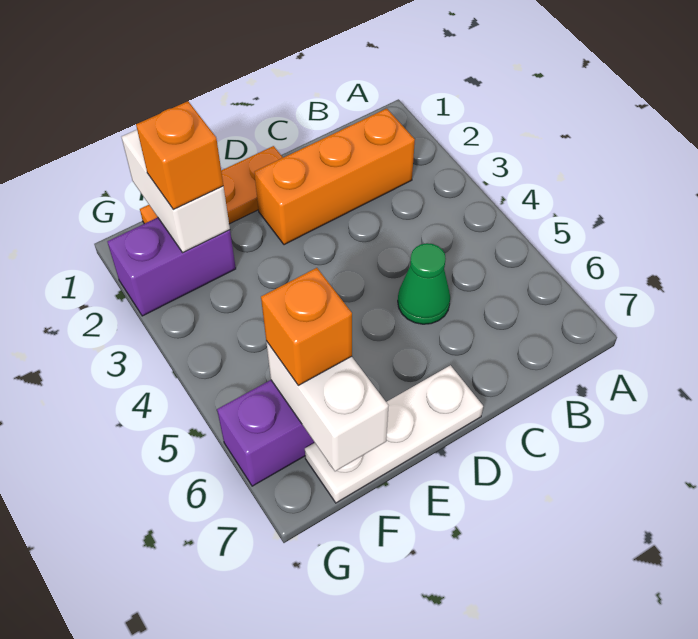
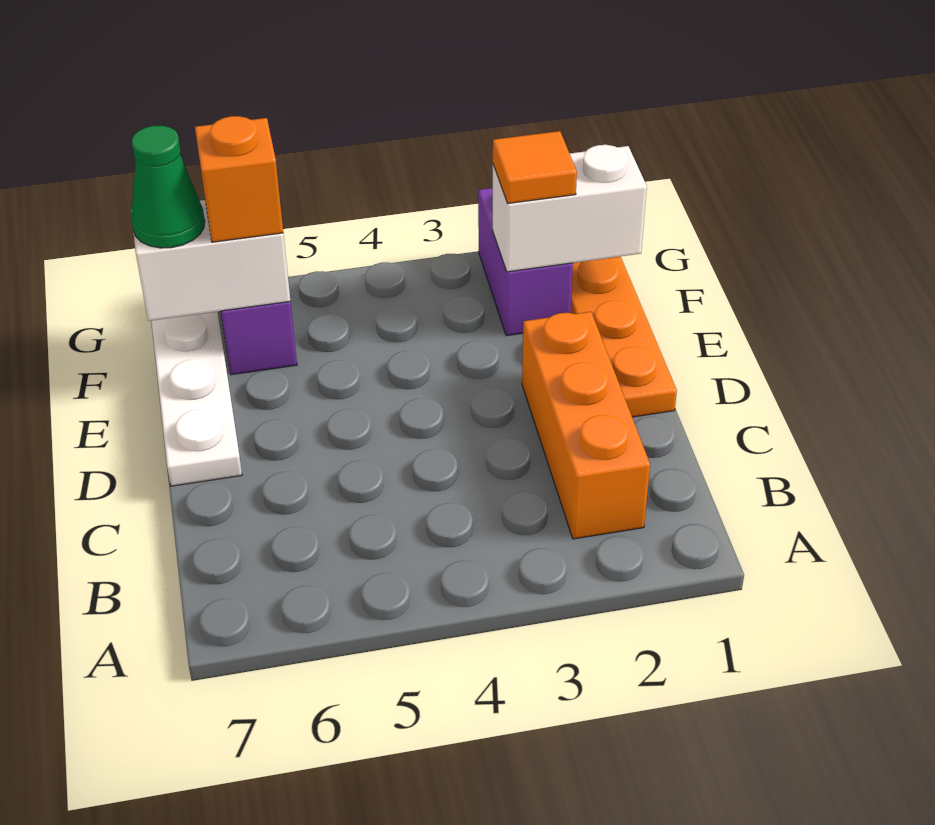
green cone C5 level 1 -> green cone F7 level 3
orange brick F2 level 3 -> orange tile F2 level 3

